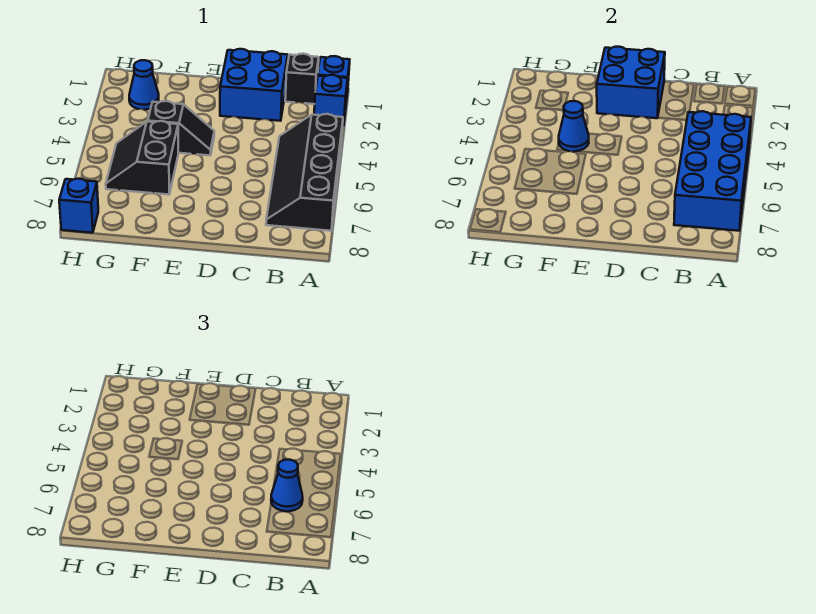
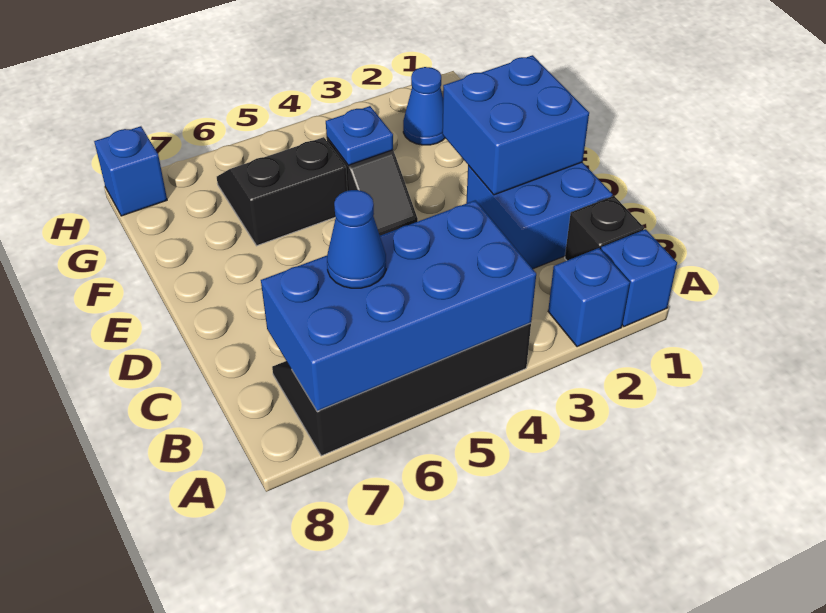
blue cone F4 level 2 -> blue plate F4 level 2

